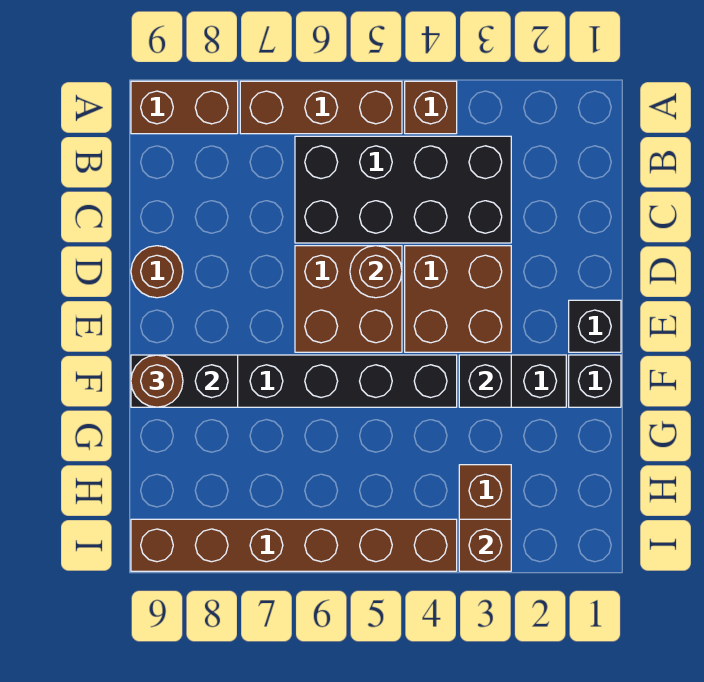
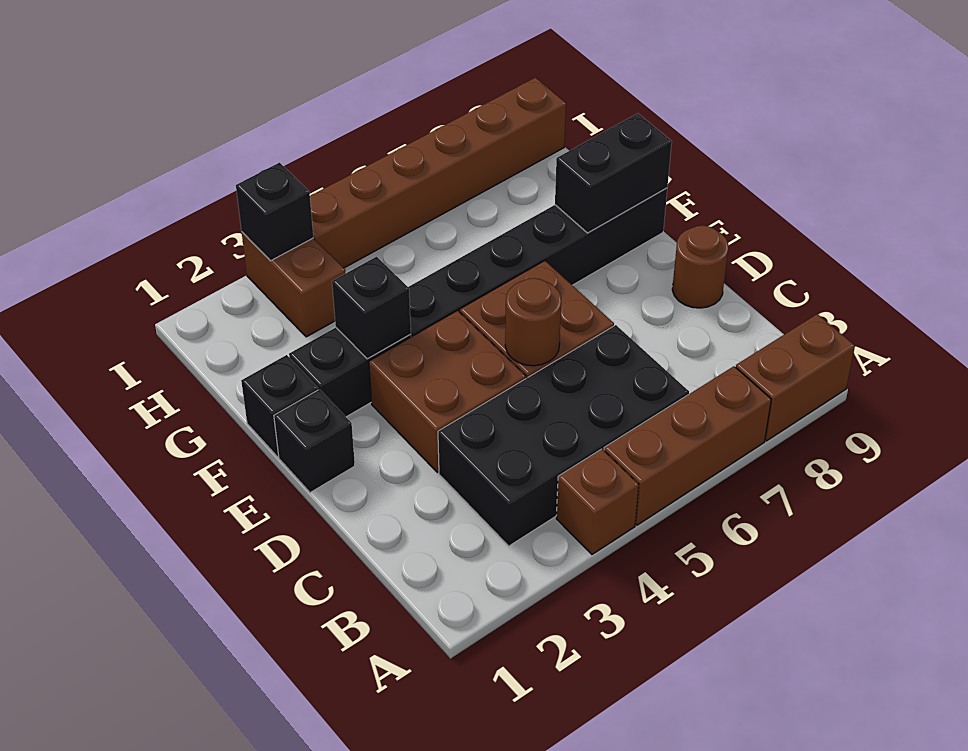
brown round brick F9 level 3 -> none
brown brick I3 level 2 -> black brick I3 level 2

